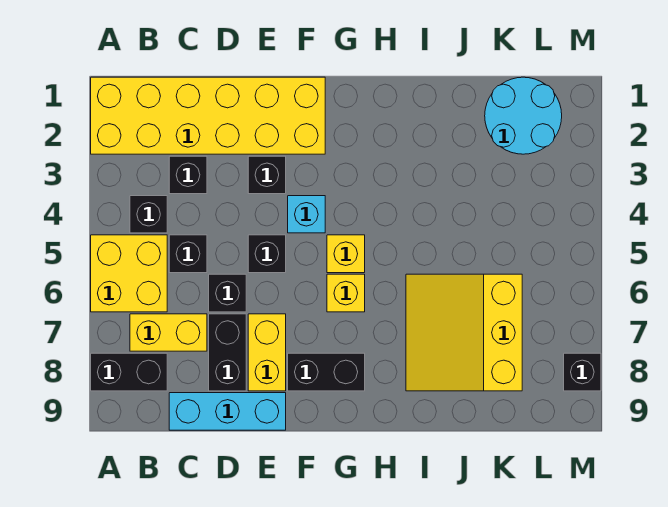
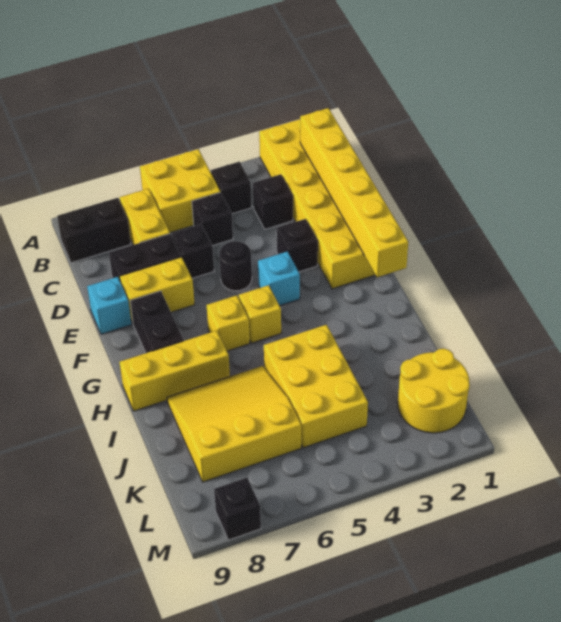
black brick A8:B8 level 1 -> black brick B8:B9 level 1
none -> yellow brick B1:G1 level 2
cyan brick C9:E9 level 1 -> cyan brick E9 level 1
black brick E5 level 1 -> black round brick E5 level 1
none -> yellow brick H7:H9 level 1
none -> yellow brick I4:K5 level 1
cyan round brick K1:L2 level 1 -> yellow round brick K1:L2 level 1

